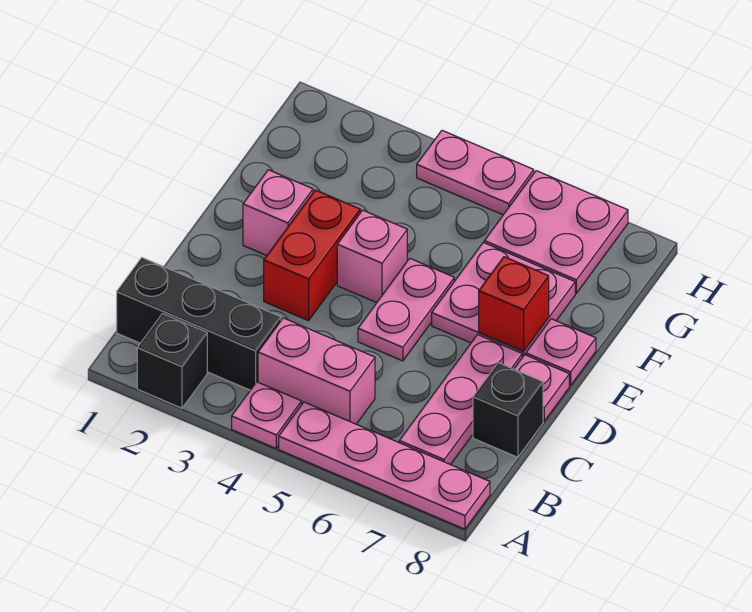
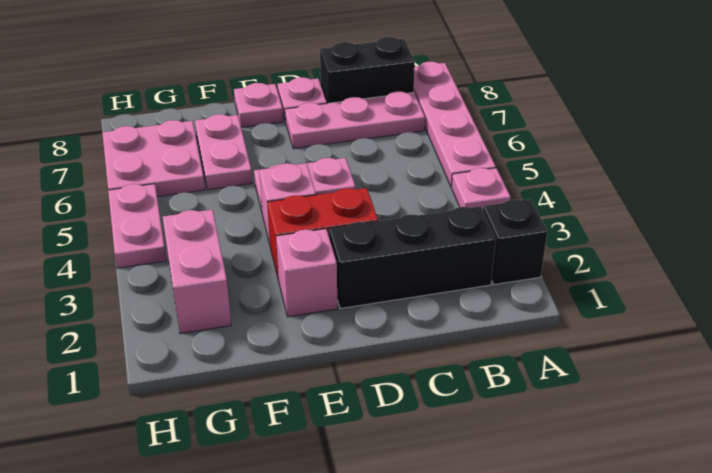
black brick B1:B3 level 1 -> black brick B2:D2 level 1
pink brick B4:B5 level 1 -> pink brick G2:G3 level 1
black brick C8 level 1 -> black brick B8:C8 level 1
pink plate E6:F7 level 1 -> pink plate F6:F7 level 1
red brick E7 level 2 -> none

